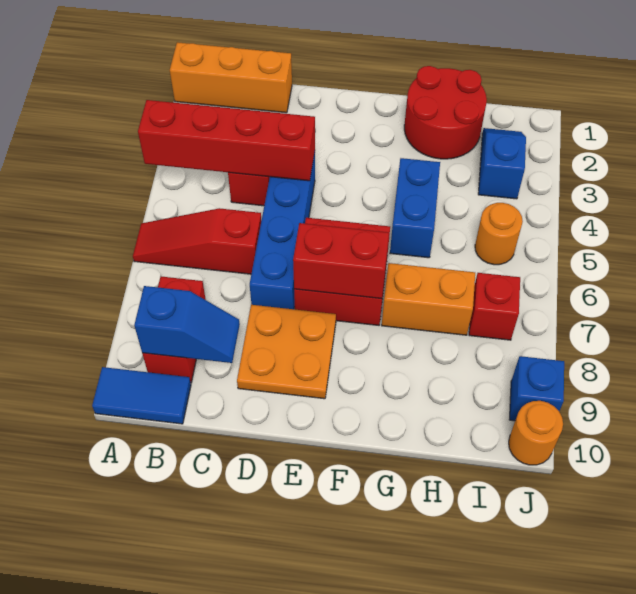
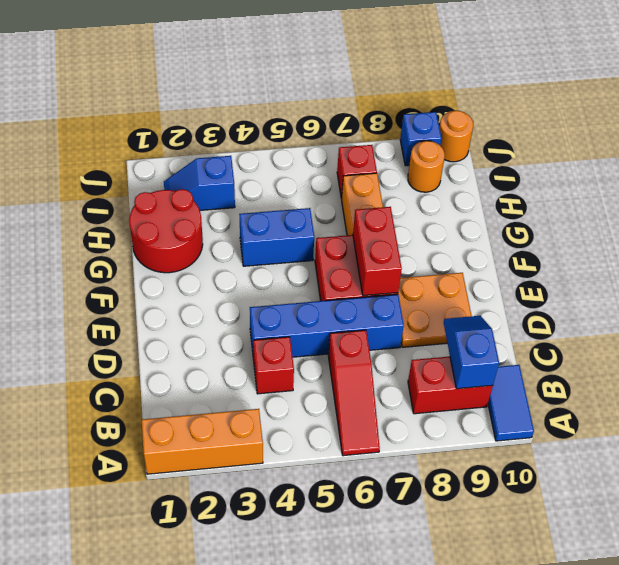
orange brick A1:C1 level 1 -> orange brick A1:A3 level 1
red brick A4:D4 level 2 -> none
orange round brick I5 level 1 -> orange round brick I9 level 1

